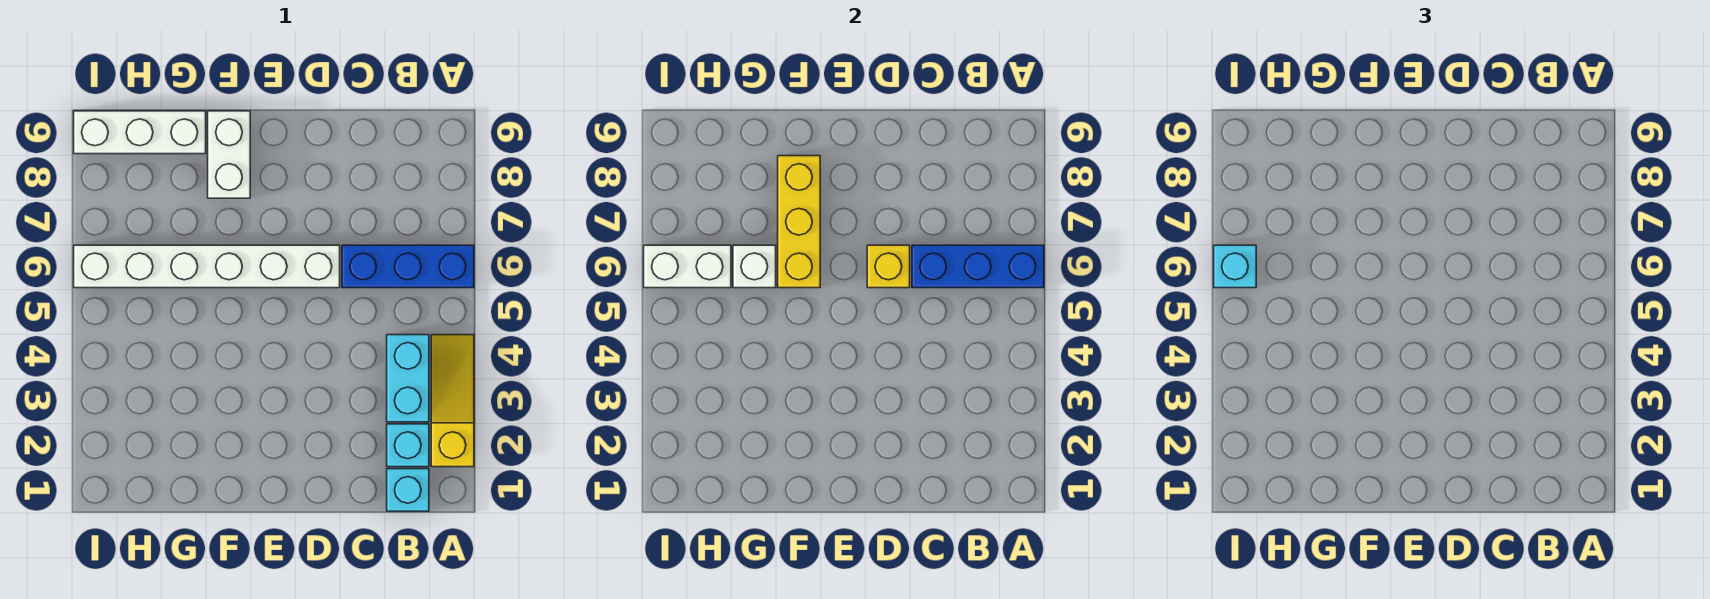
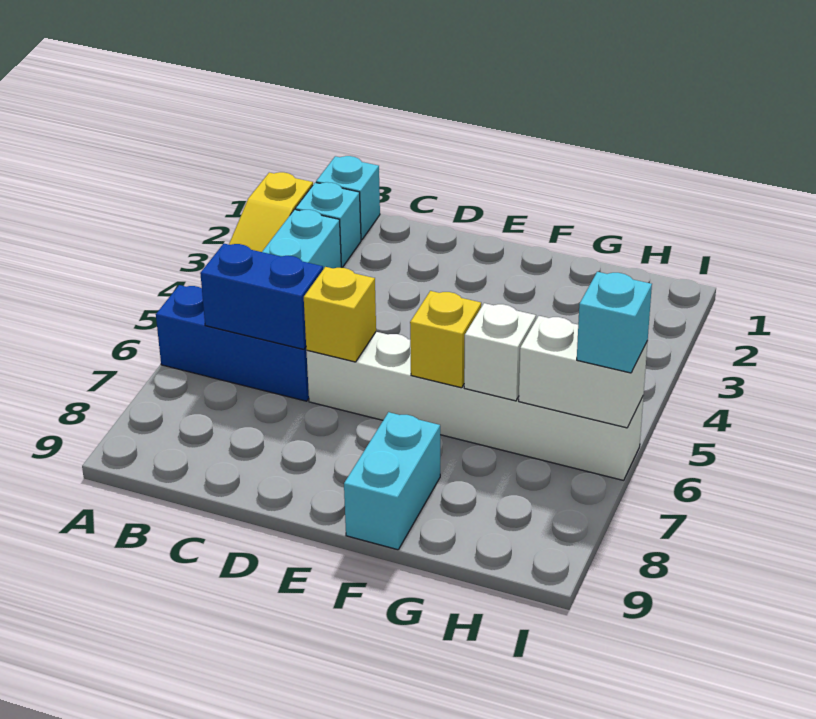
blue brick A6:C6 level 2 -> blue brick B6:C6 level 2
yellow brick F6:F8 level 2 -> yellow brick F6 level 2
white brick F8:F9 level 1 -> cyan brick F8:F9 level 1
white brick G9:I9 level 1 -> none

